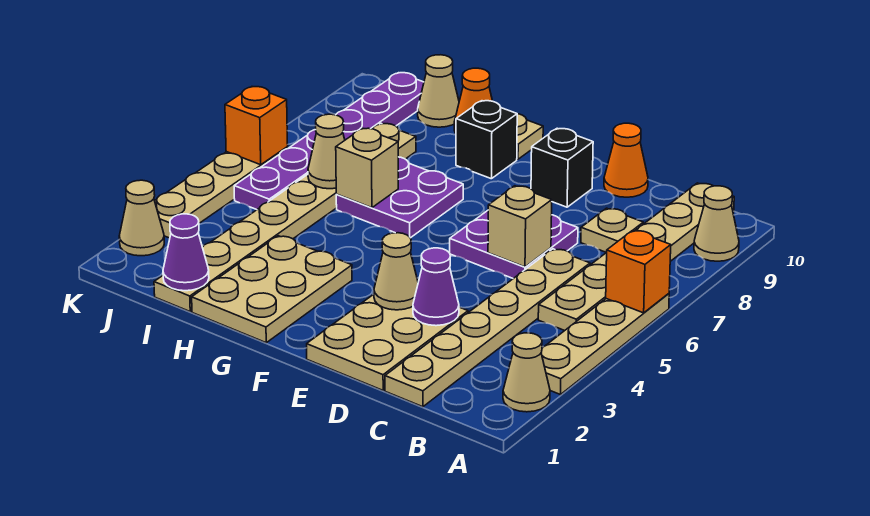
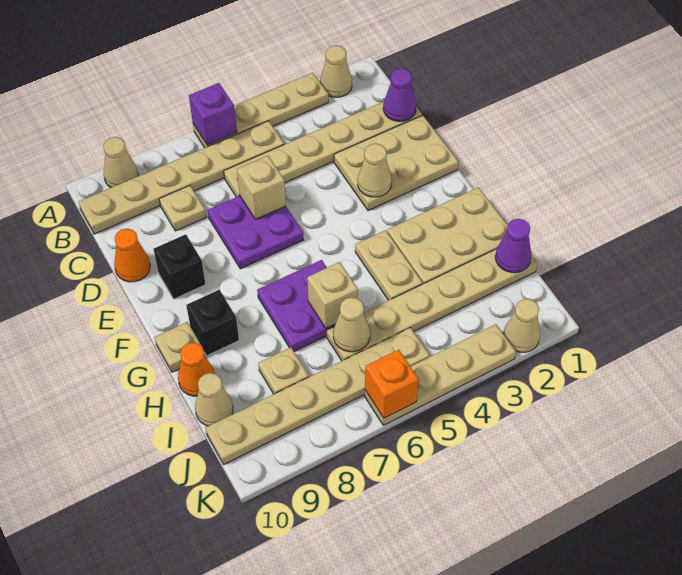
orange brick A6 level 2 -> purple brick A6 level 2
purple cone D3 level 2 -> purple cone C1 level 2
none -> tan plate G4:H4 level 1
purple plate J5:J10 level 1 -> tan plate J5:J10 level 1

